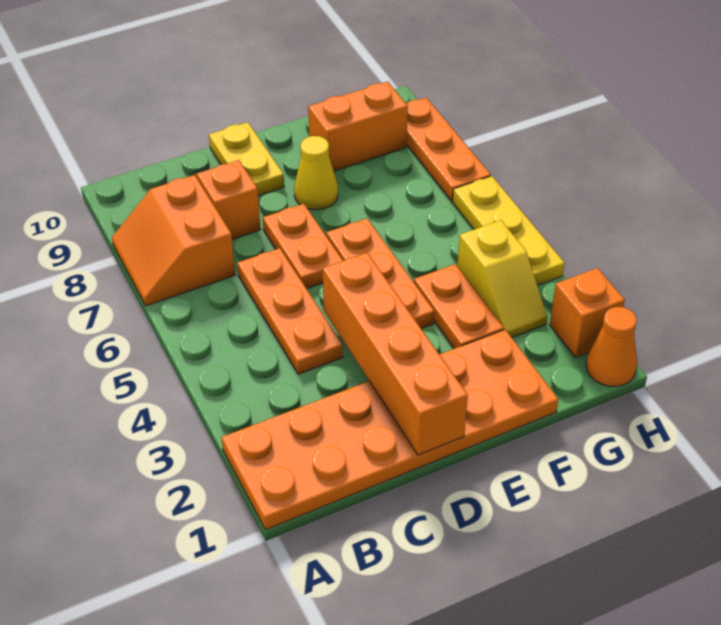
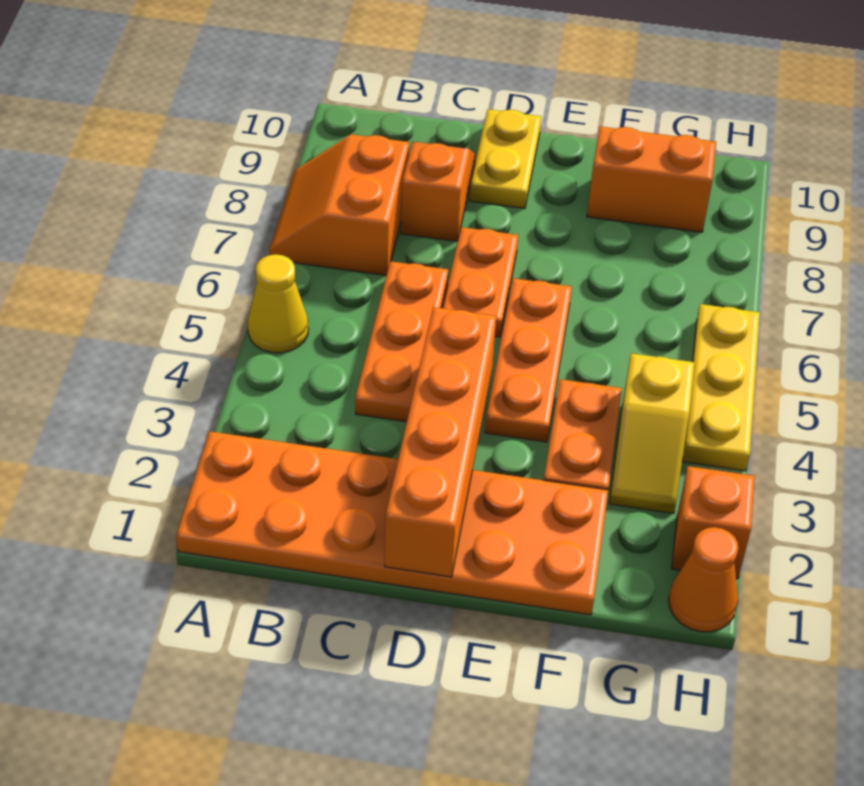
yellow cone E8 level 1 -> yellow cone A5 level 1
orange plate H7:H9 level 1 -> none

